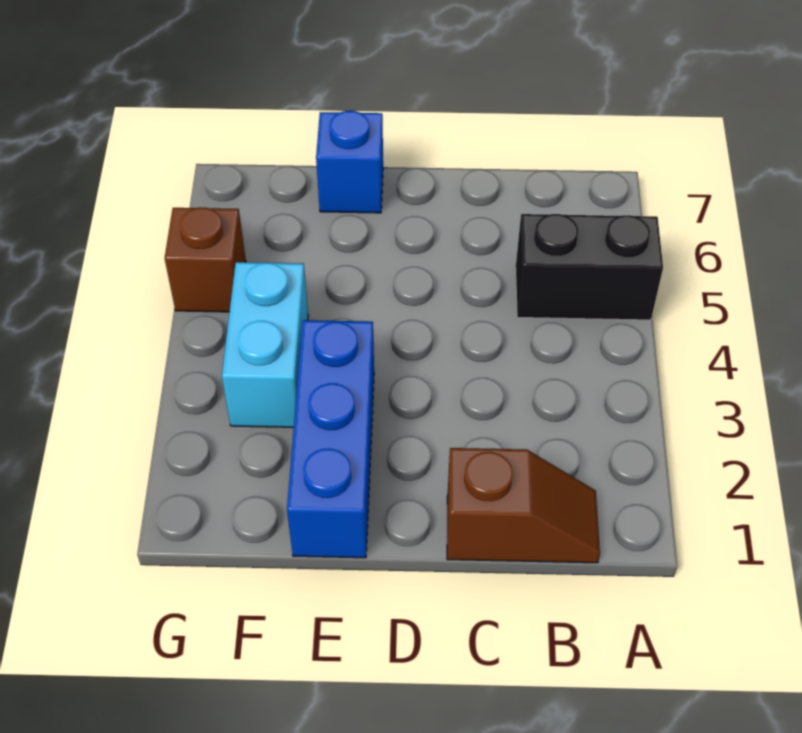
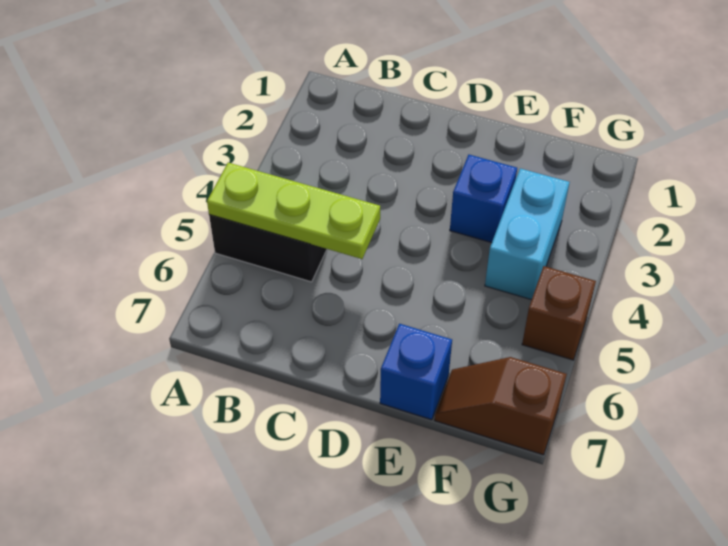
none -> lime plate A5:C5 level 2
brown slope B1:C1 level 1 top C -> brown slope F7:G7 level 1 top G
blue brick E1:E3 level 1 -> blue brick E3 level 1

